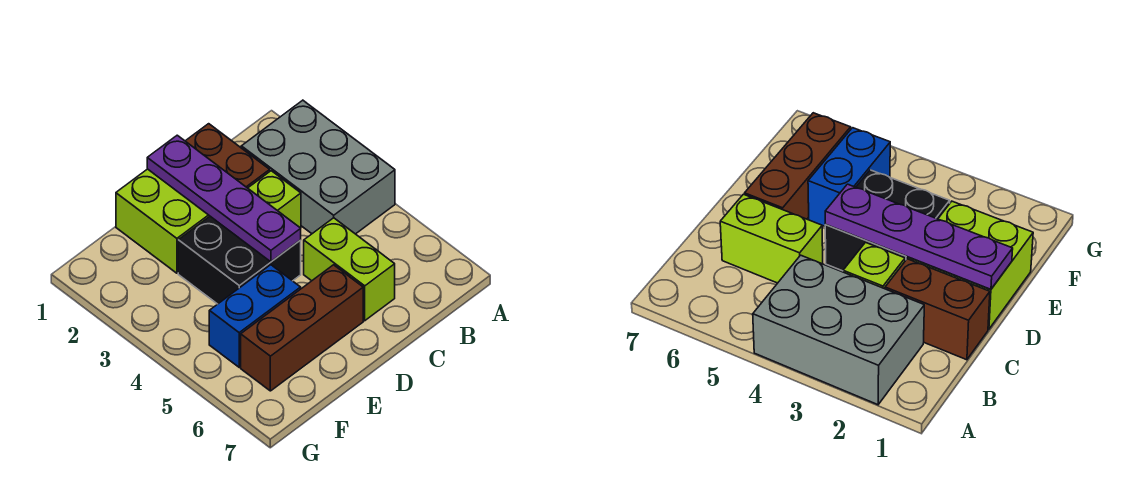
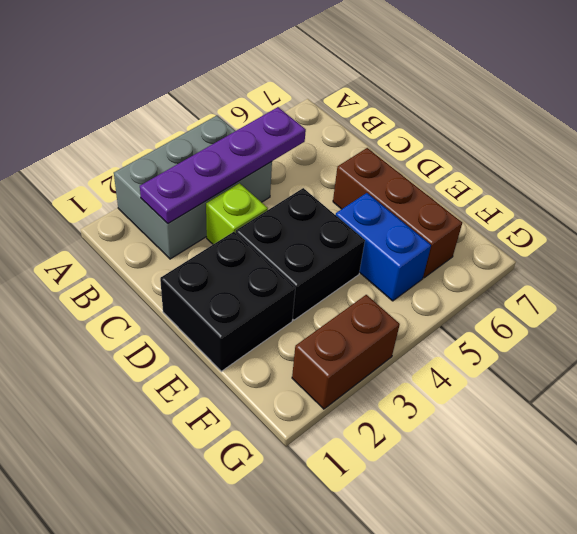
brown brick C1:C2 level 1 -> brown brick G2:G3 level 1
lime brick C5:C6 level 1 -> none
lime brick D1:E2 level 1 -> black brick D1:E2 level 1
purple plate D1:D4 level 2 -> purple plate B2:B5 level 2

